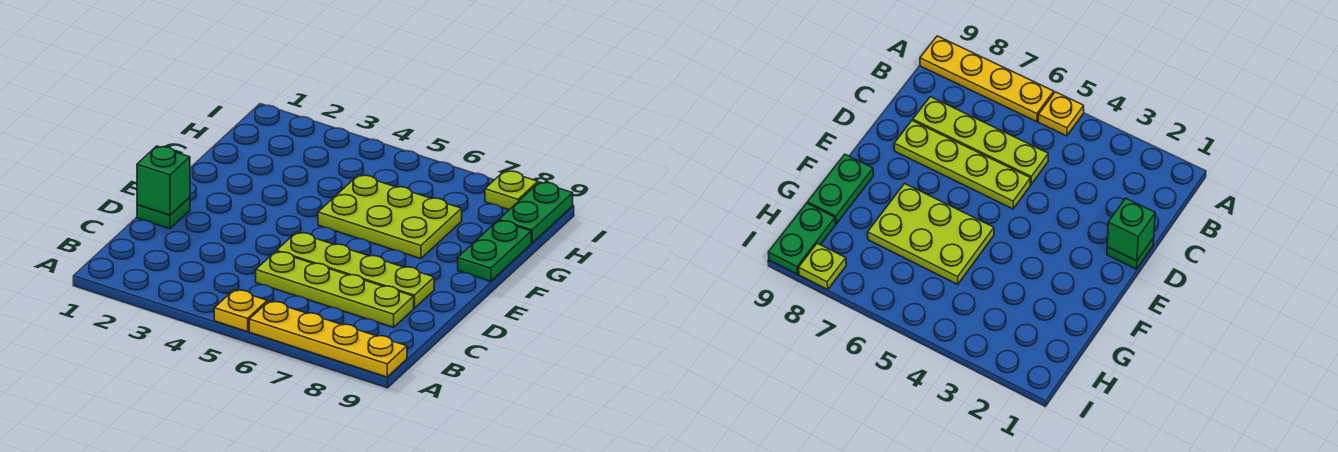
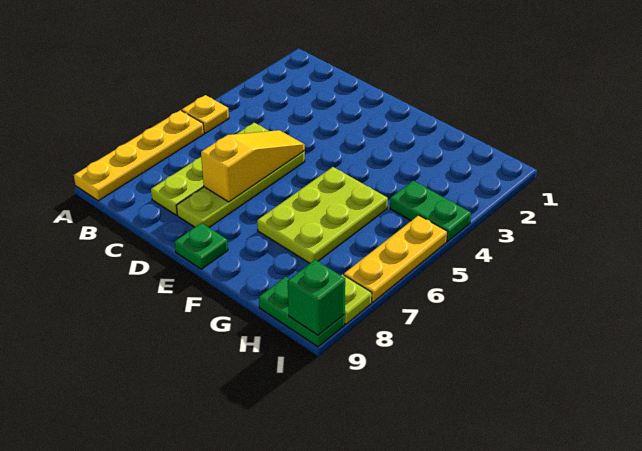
green plate D1 level 1 -> green plate E9 level 1
green brick D1 level 2 -> green brick I9 level 2
none -> yellow slope D5:D7 level 2 top 7
green plate F9:G9 level 1 -> green plate H4:I4 level 1
none -> yellow plate I5:I7 level 1

